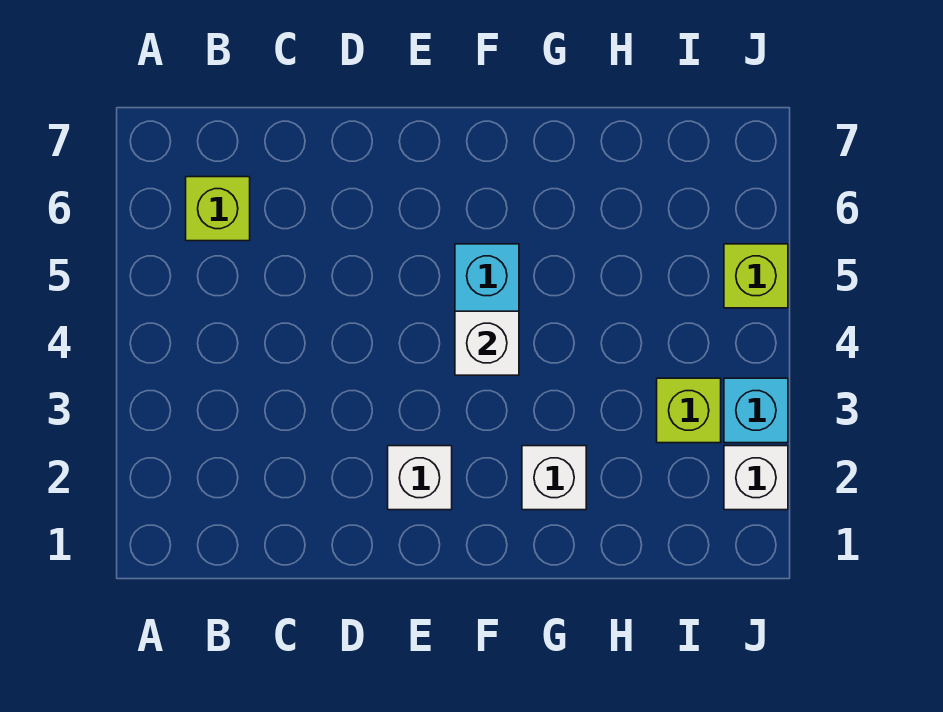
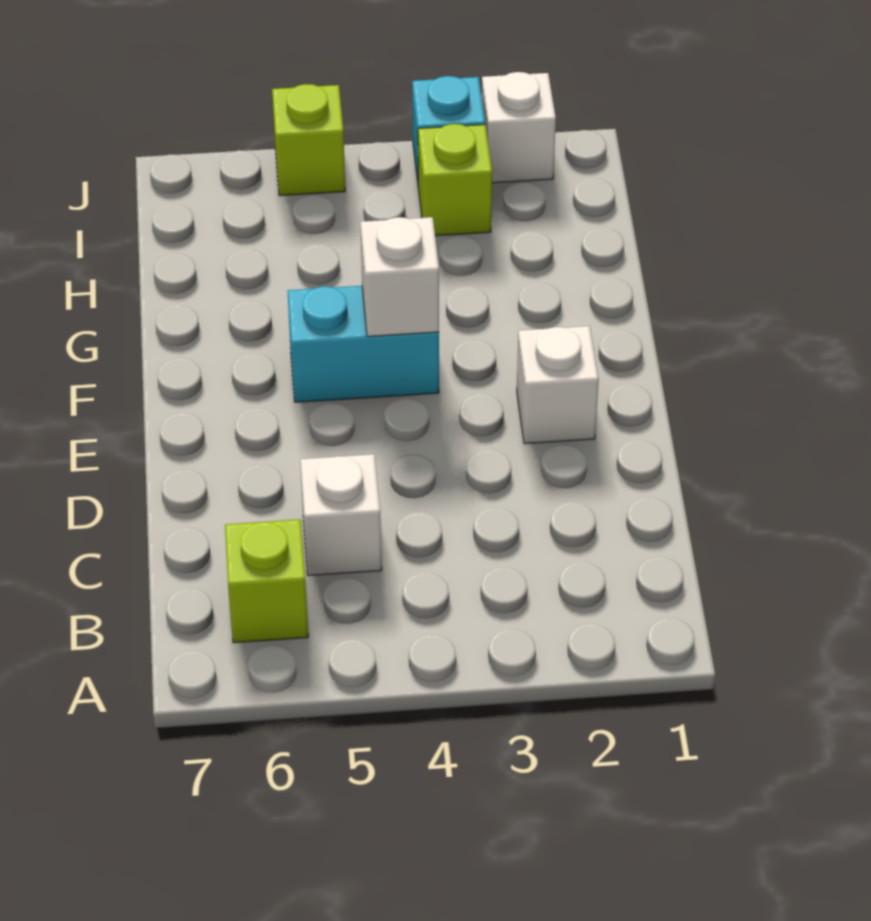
white brick G2 level 1 -> white brick C5 level 1

